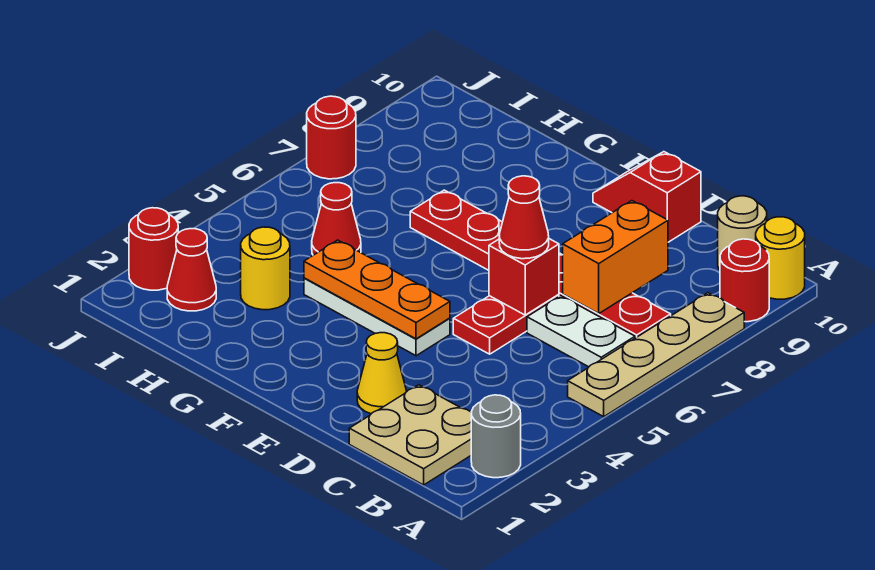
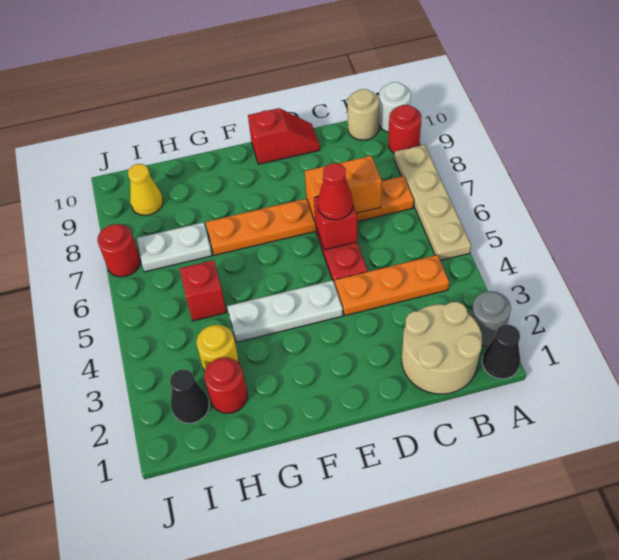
none -> black cone A1 level 1
yellow round brick A10 level 1 -> white round brick A10 level 1
tan plate B1:C2 level 1 -> tan round brick B1:C2 level 1
white plate B6:C6 level 1 -> white plate H7:I7 level 1
red plate B7:G7 level 1 -> orange plate B7:G7 level 1
orange brick C7:C8 level 2 -> orange brick C7:D7 level 2
yellow cone D2 level 1 -> yellow cone I9 level 1
red slope D10:E10 level 1 top D -> red slope D10:E10 level 1 top E
orange plate E4:G4 level 2 -> orange plate B4:D4 level 1
red cone H5 level 1 -> red brick H5 level 1
red cone I2 level 1 -> black cone I2 level 1
red round brick J2 level 1 -> red round brick H2 level 1

